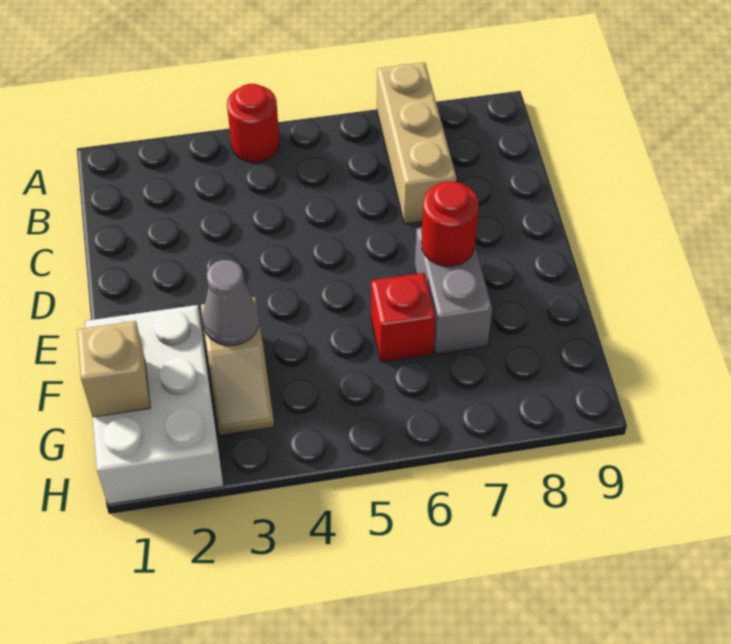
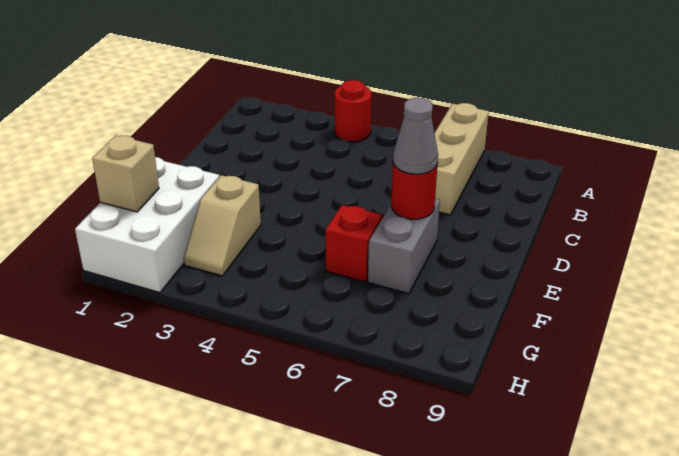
grey cone F3 level 2 -> grey cone E7 level 3

